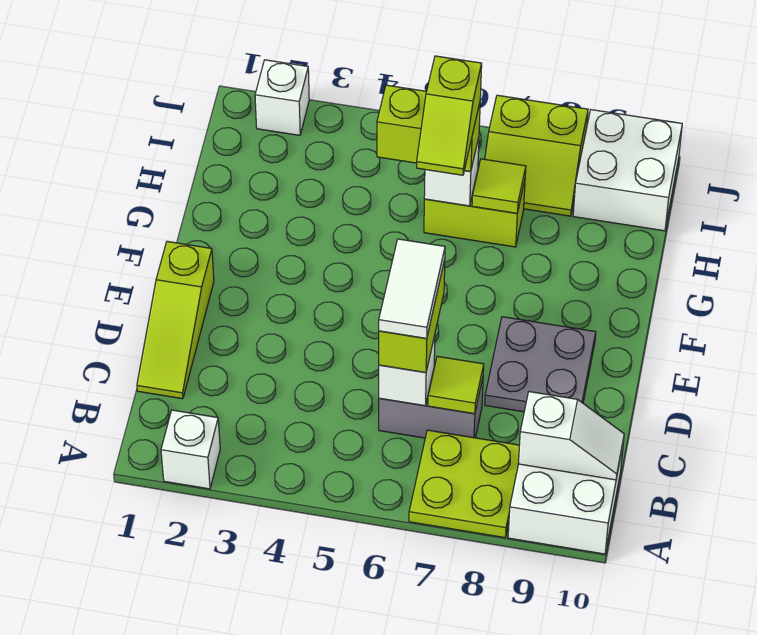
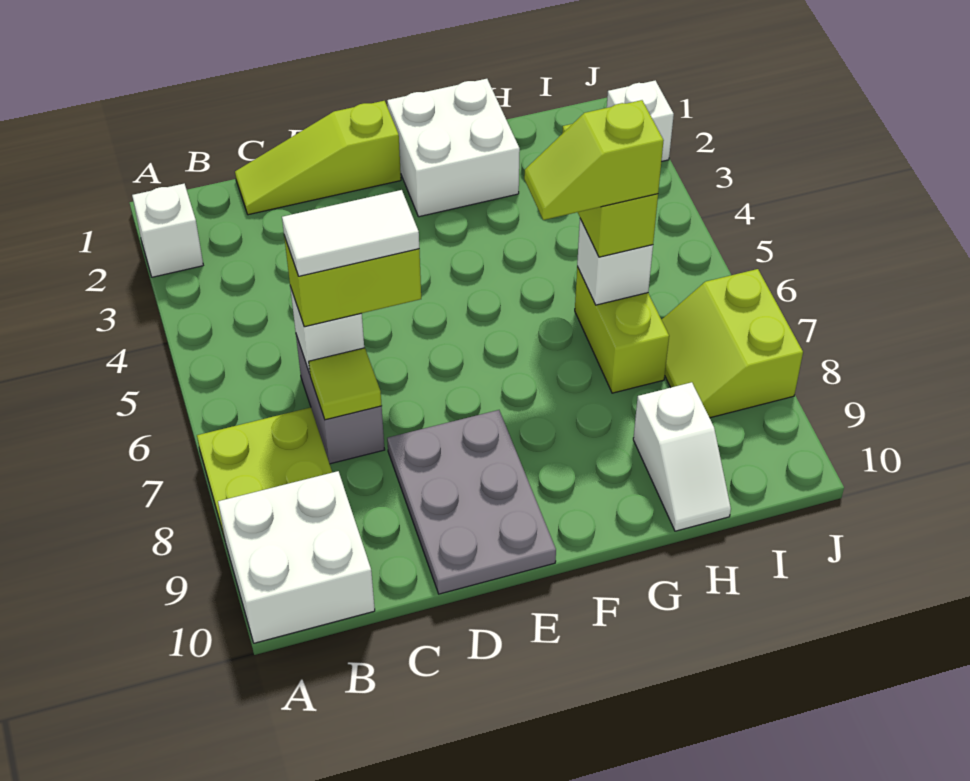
white slope B9:B10 level 2 top 9 -> white slope H9:H10 level 1 top 9
grey plate D8:E9 level 1 -> grey plate D8:E10 level 1
lime tile H7 level 2 -> none
white brick I9:J10 level 1 -> white brick F1:G2 level 1

